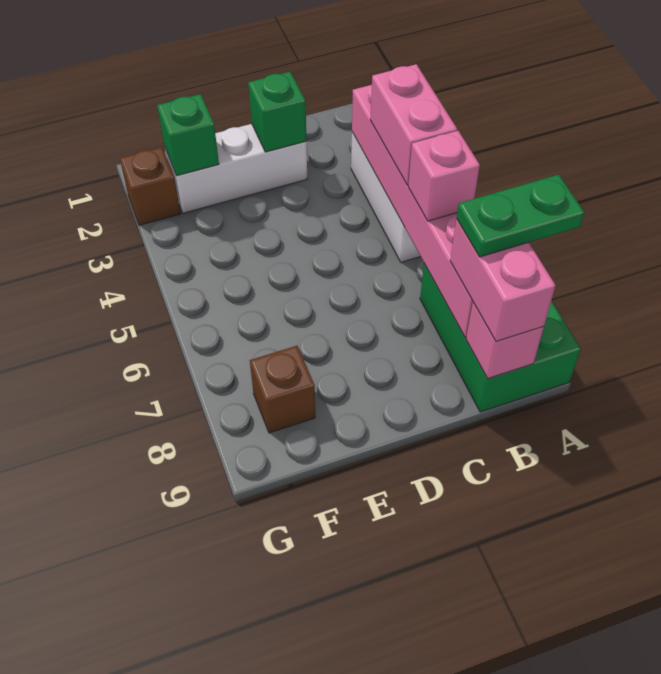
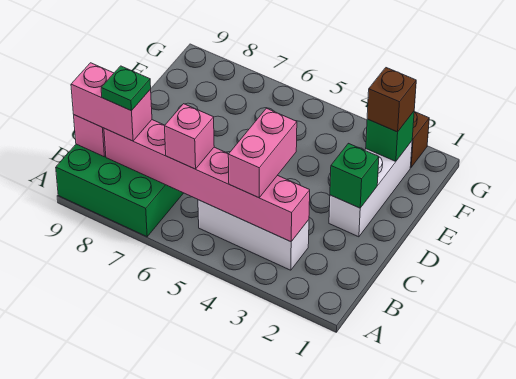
green plate A8:B8 level 4 -> green plate B8 level 4
pink brick B4:B5 level 3 -> pink brick B4:C4 level 3
brown brick F8 level 1 -> brown brick F2 level 3

